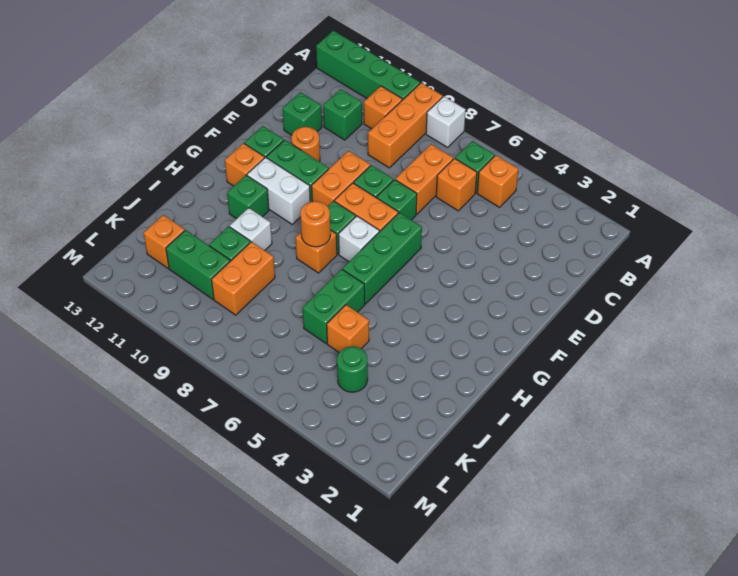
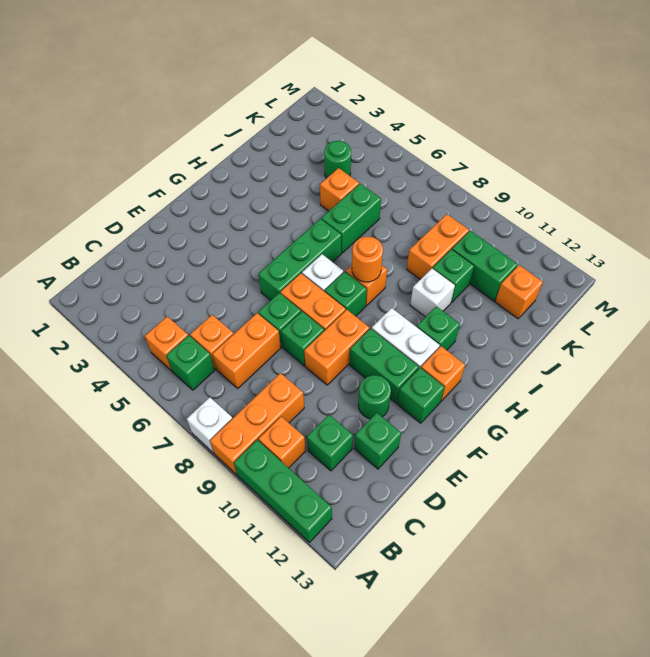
green brick A10:A13 level 1 -> green brick A10:A12 level 1
orange round brick E11 level 1 -> green round brick E11 level 1

